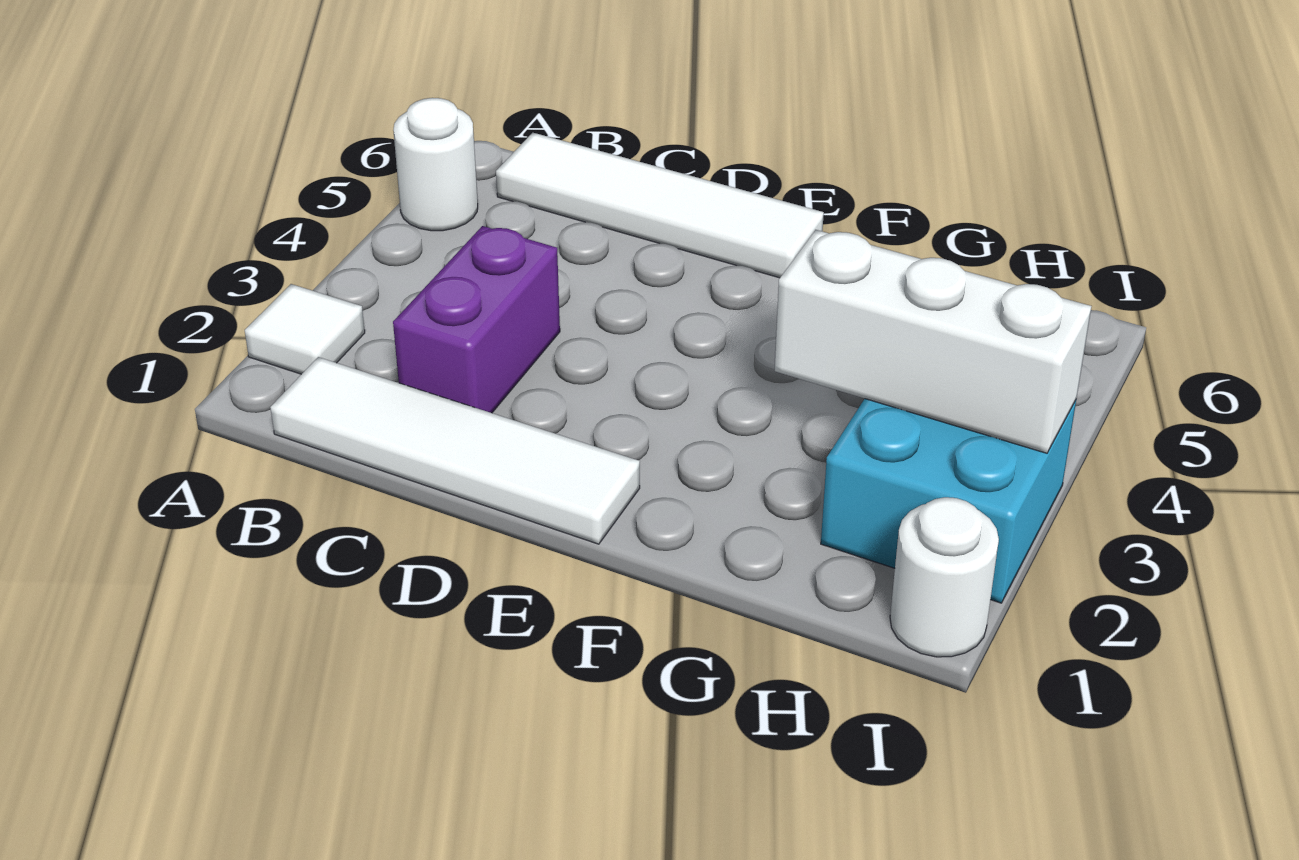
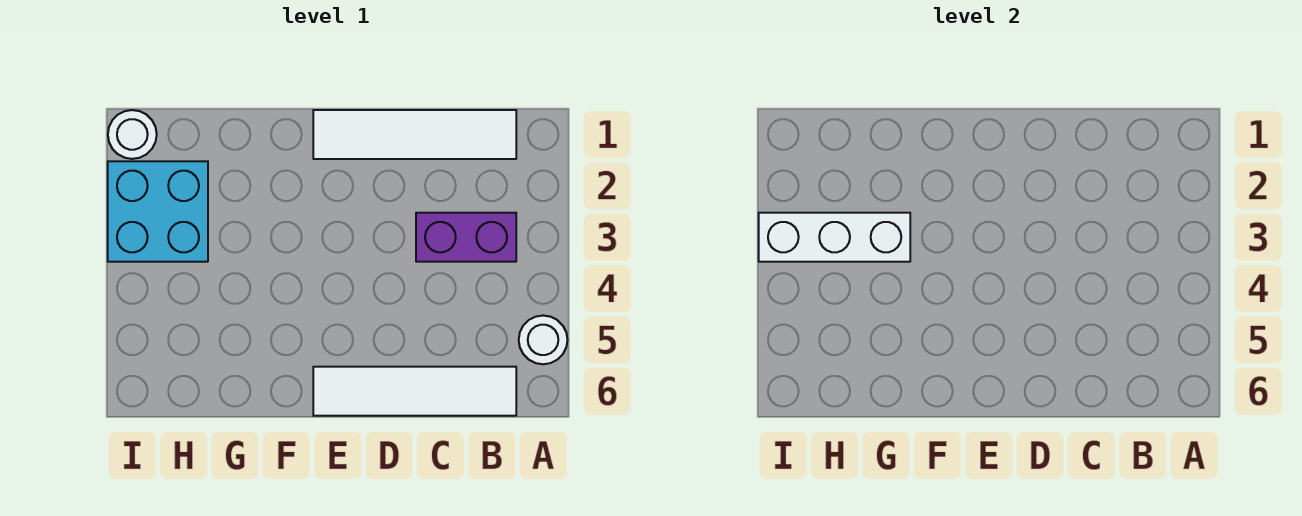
white tile A2 level 1 -> none
purple brick C2:C3 level 1 -> purple brick B3:C3 level 1

